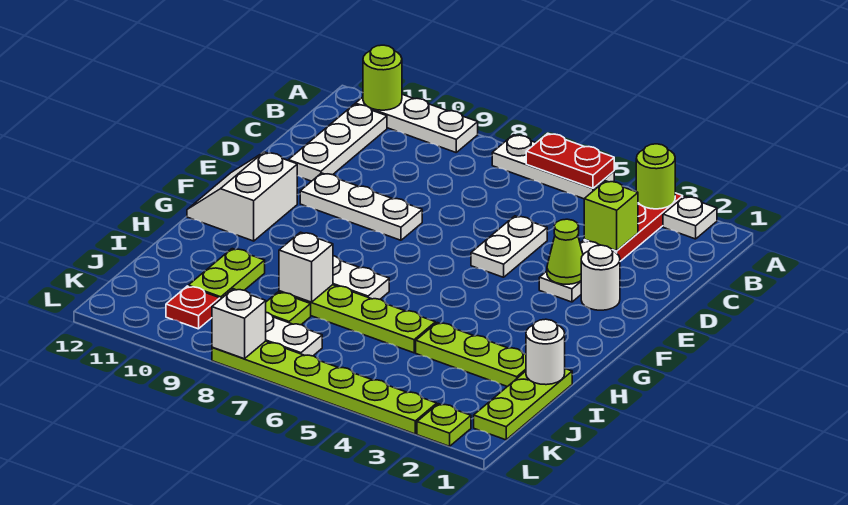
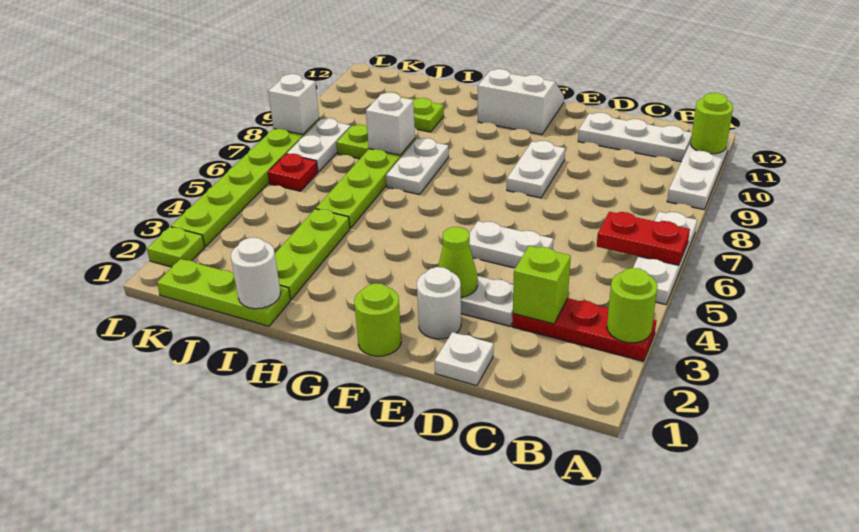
white plate A2 level 1 -> white plate D1 level 1
red plate A5:A6 level 2 -> red plate A6:B6 level 2
white plate E8:E10 level 1 -> white plate E8:E9 level 1
none -> lime round brick F1 level 1
red plate K10 level 1 -> red plate K6 level 1

